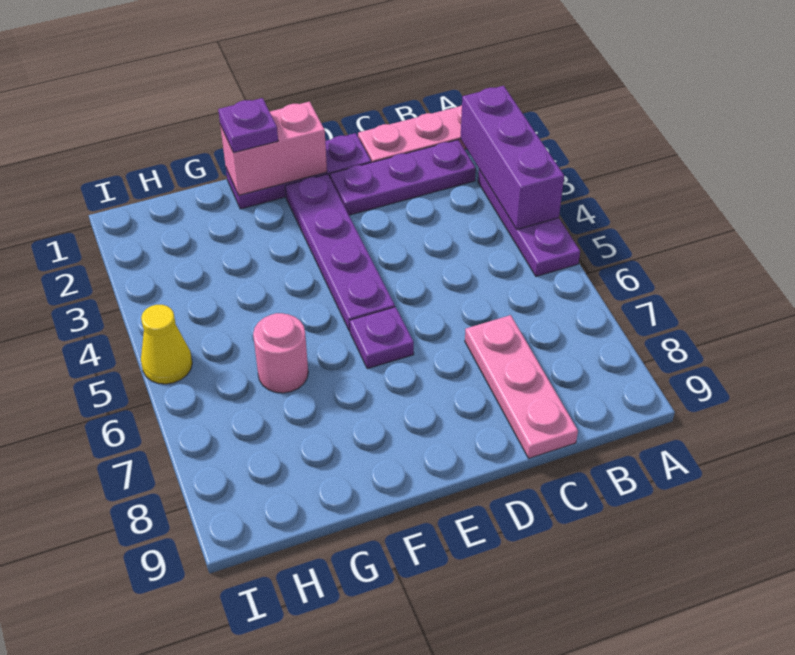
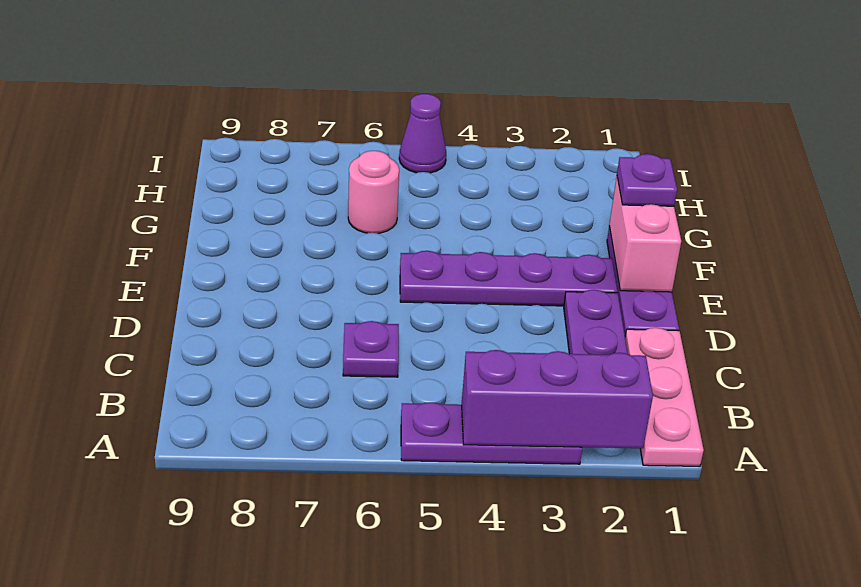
pink plate C7:C9 level 1 -> none
purple plate E6 level 1 -> purple plate C6 level 1
yellow cone I5 level 1 -> purple cone I5 level 1

